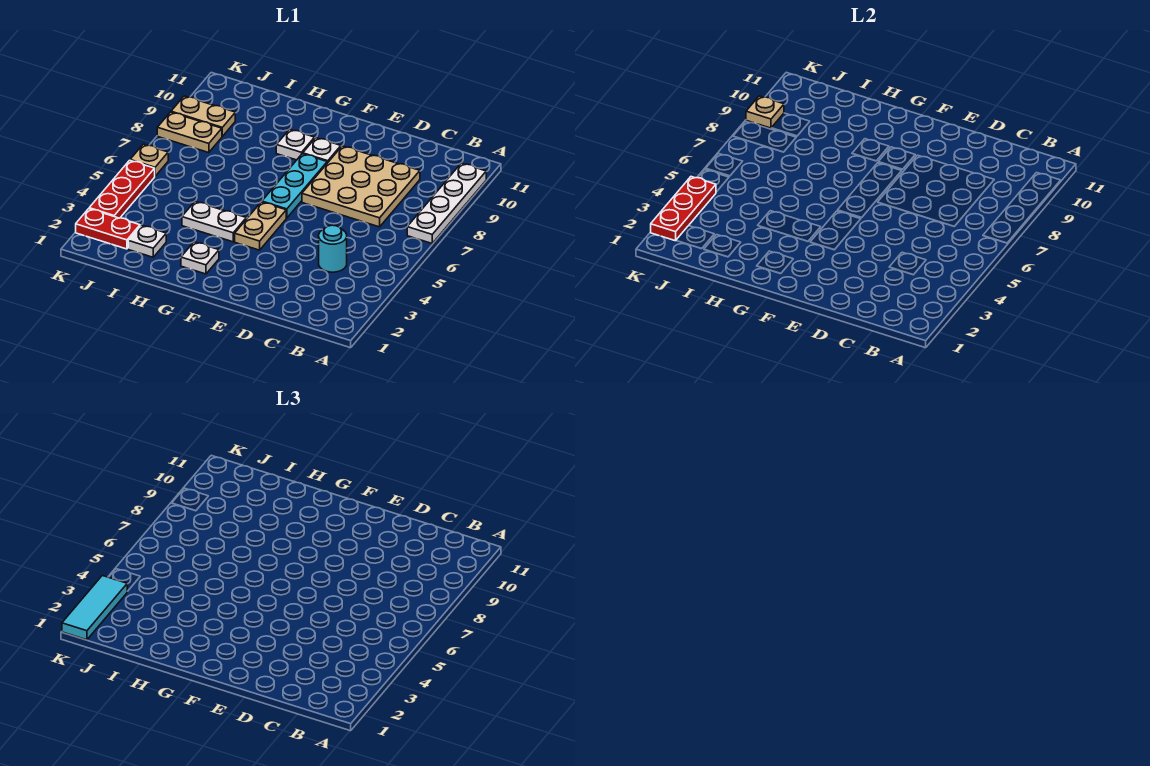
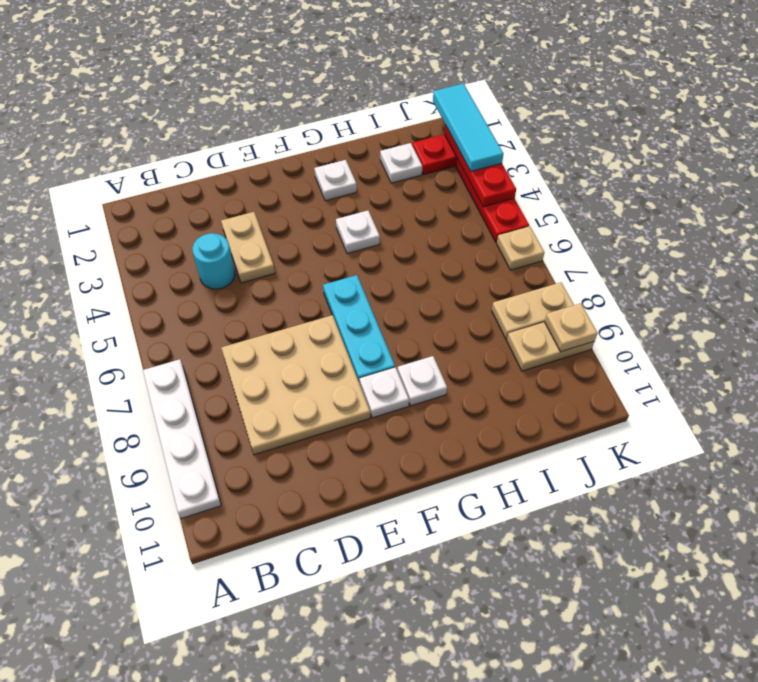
tan plate F4:F5 level 1 -> tan plate D3:D4 level 1
white plate G4:H4 level 1 -> white plate G4 level 1

